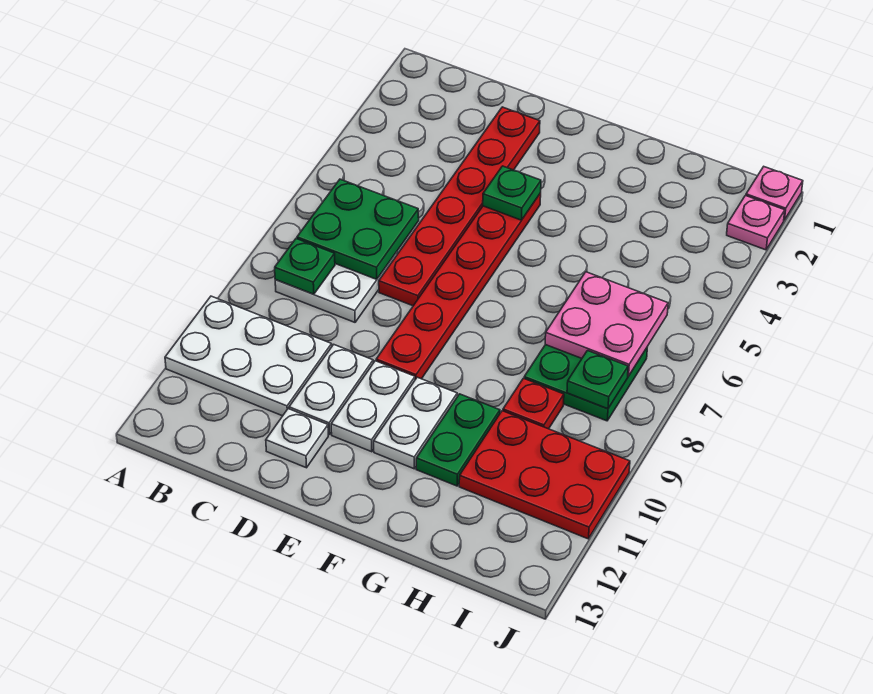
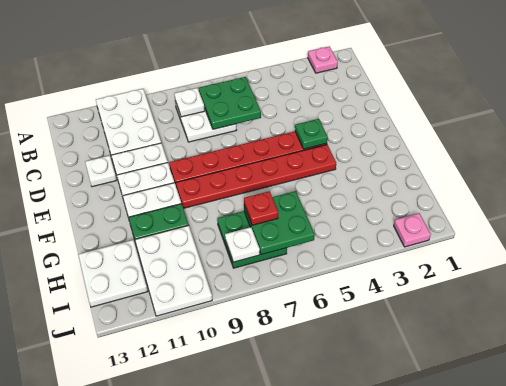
green plate B8 level 2 -> white plate B8 level 2
red plate D2:D7 level 1 -> red plate F4:F9 level 1
pink plate H6:I7 level 2 -> green plate H6:I7 level 2
red plate H9 level 1 -> red plate H7 level 3
red plate H10:J11 level 1 -> white plate H10:J11 level 1
none -> white plate H12:I13 level 1
green plate I8 level 2 -> white plate I8 level 2
pink plate J1 level 1 -> pink plate A2 level 1

